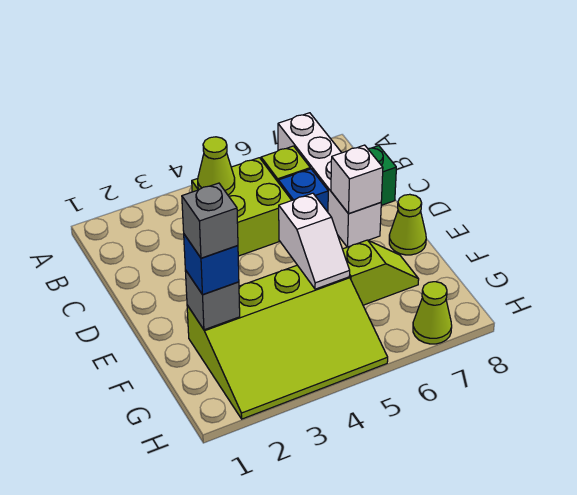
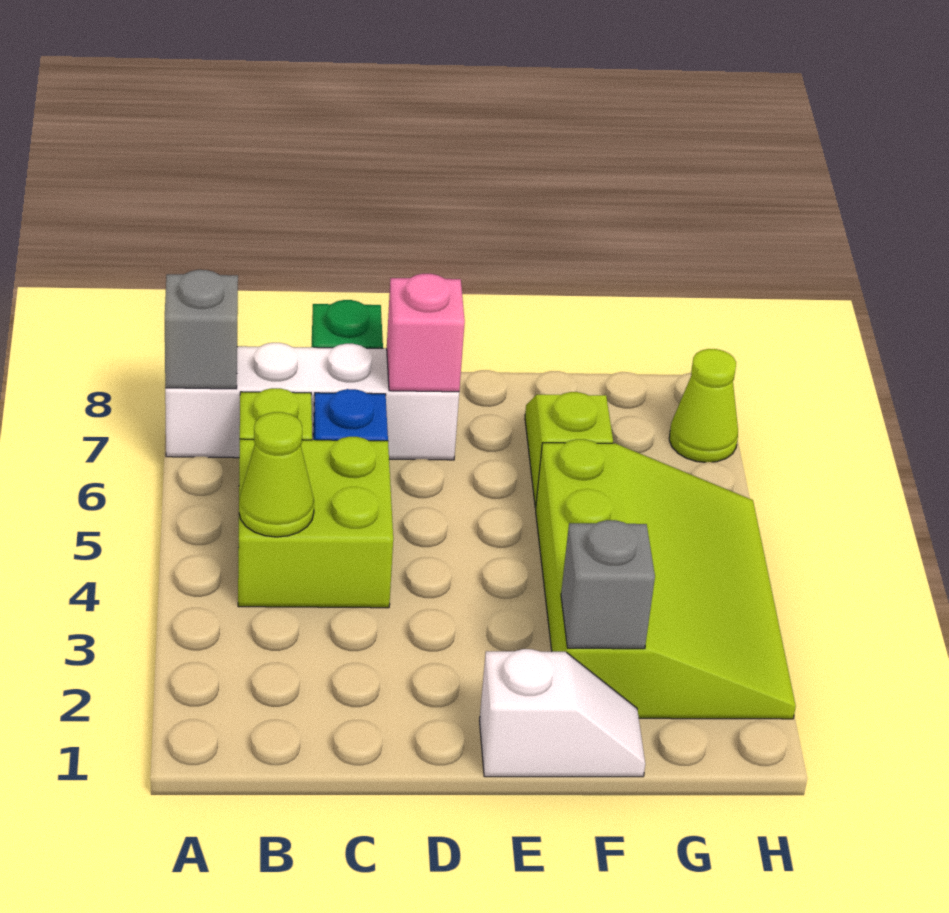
white brick D7 level 2 -> pink brick D7 level 2
white slope E5:F5 level 2 top E -> white slope E1:F1 level 1 top E
lime cone E8 level 1 -> none
blue brick F2 level 3 -> none
grey brick F2 level 4 -> grey brick A7 level 2

